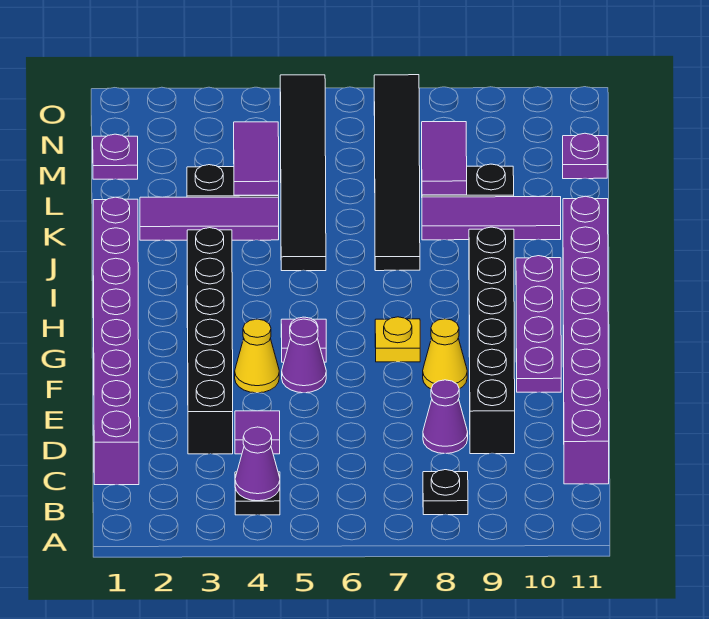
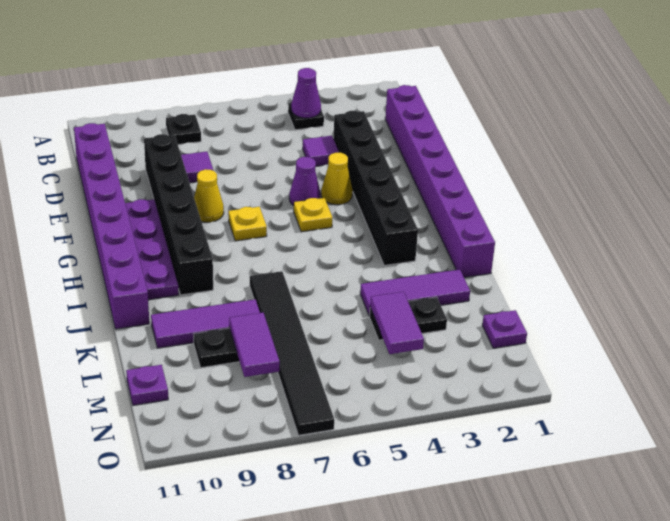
purple cone D8 level 1 -> purple tile D8 level 1
purple plate G5 level 1 -> yellow plate G5 level 1
black tile J5:O5 level 1 -> none

